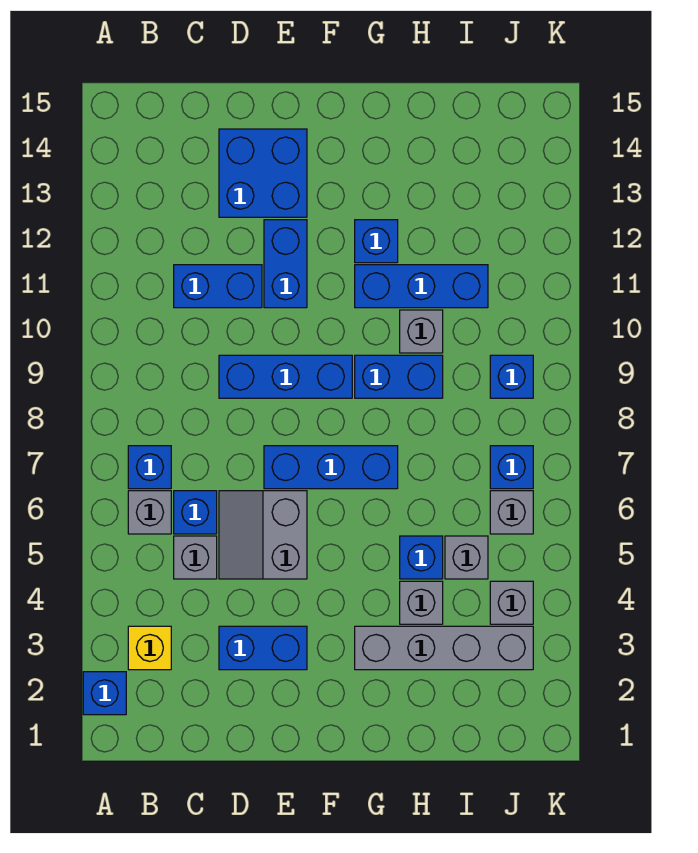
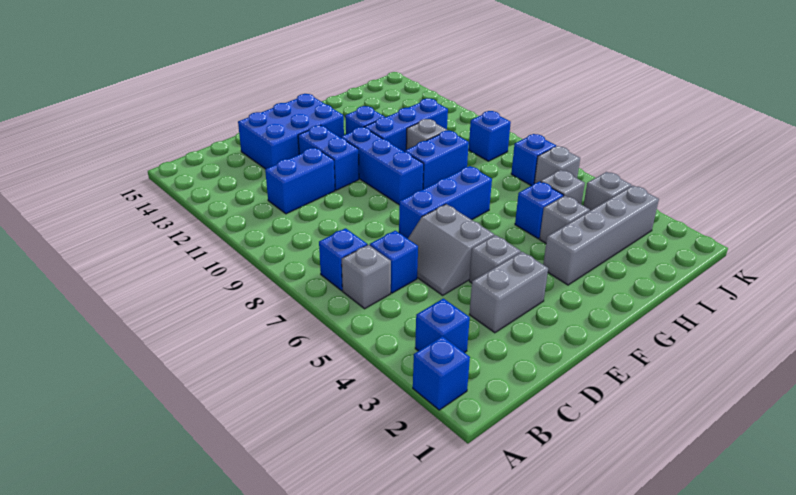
yellow brick B3 level 1 -> blue brick B3 level 1
grey brick C5 level 1 -> grey brick E4 level 1
blue brick D3:E3 level 1 -> grey brick D3:E3 level 1
blue brick D9:F9 level 1 -> blue brick F9:F11 level 1
blue brick D13:E14 level 1 -> blue brick D13:F14 level 1

